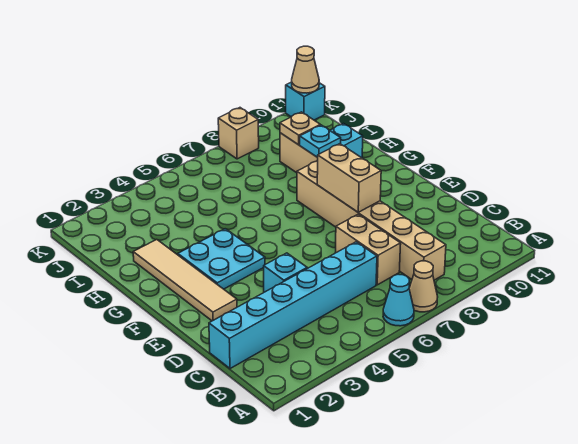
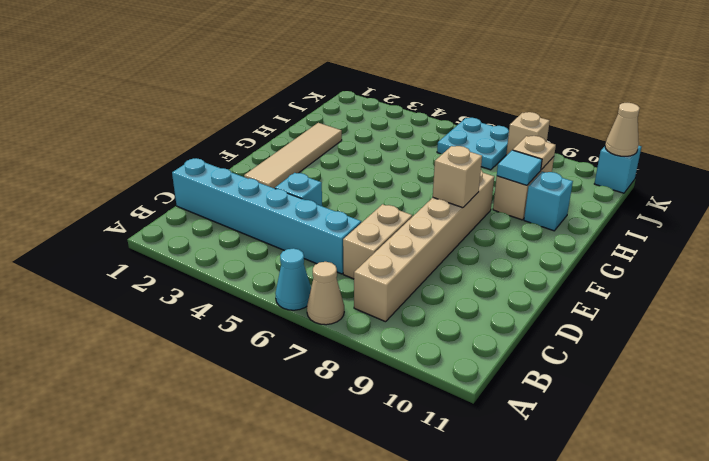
tan brick E8:F8 level 2 -> tan brick F8 level 2
cyan plate F3:G4 level 1 -> cyan plate J6:K7 level 1
cyan plate H9 level 2 -> cyan tile H9 level 2

